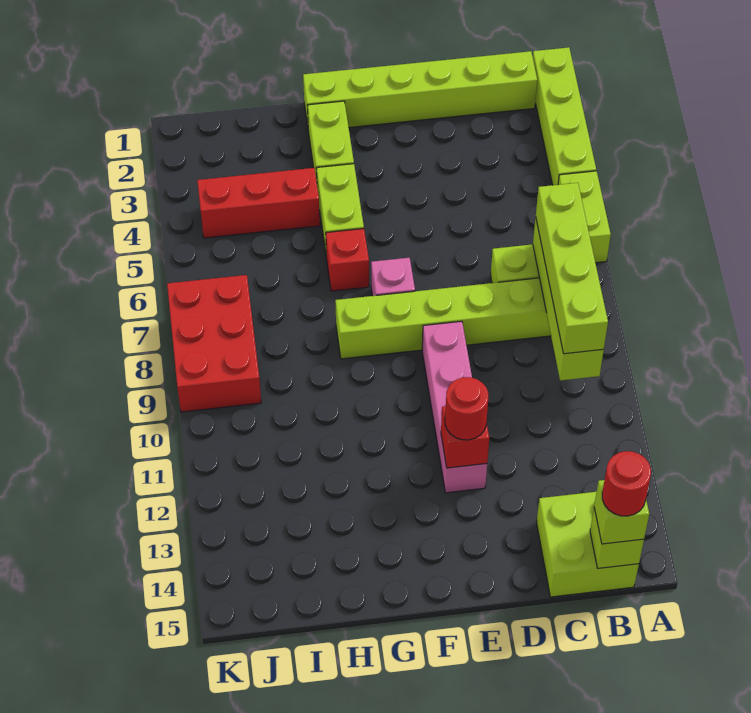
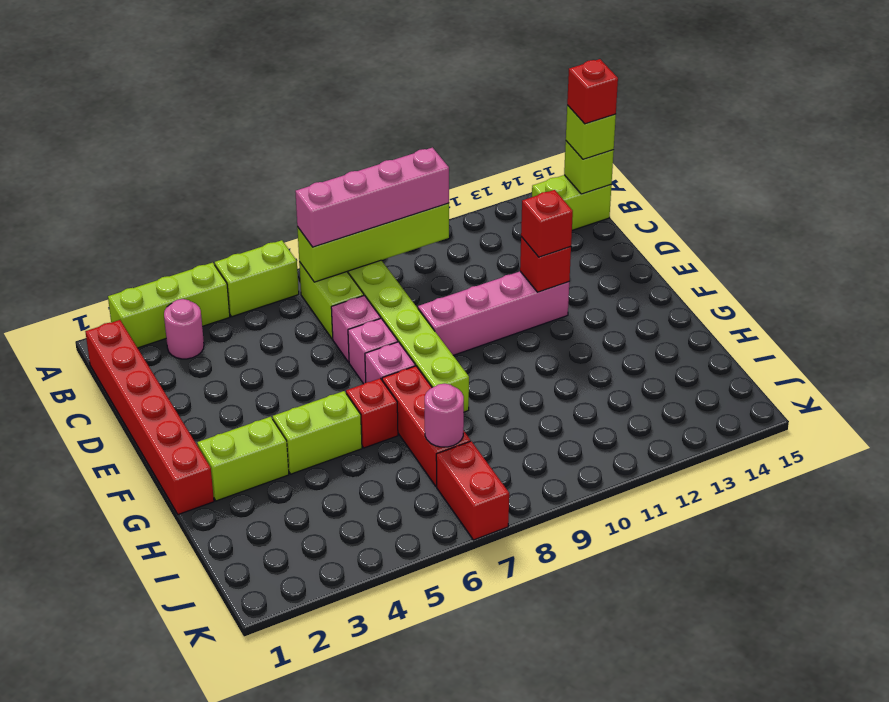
lime brick A1:A4 level 1 -> lime brick A2:A4 level 1
lime brick B1:G1 level 1 -> red brick B1:G1 level 1
none -> pink round brick B3 level 1
lime brick B7:B10 level 3 -> pink brick B7:B10 level 3
lime brick B14:C15 level 1 -> lime brick B14:B15 level 1
red round brick B15 level 4 -> red brick B15 level 4
none -> pink brick D7 level 1
none -> pink brick E7 level 1
red round brick E12 level 3 -> red brick E12 level 3
red brick H4:J4 level 1 -> red brick G7:I7 level 1
none -> pink round brick I7 level 2
red brick J7:K9 level 1 -> red brick J7:K7 level 1

